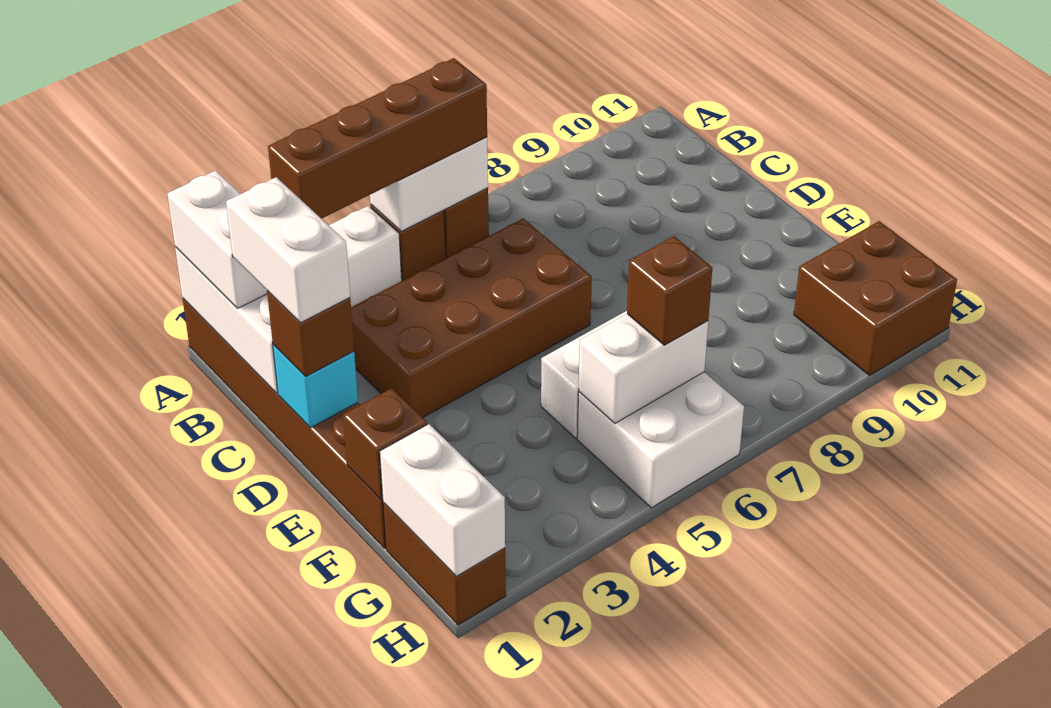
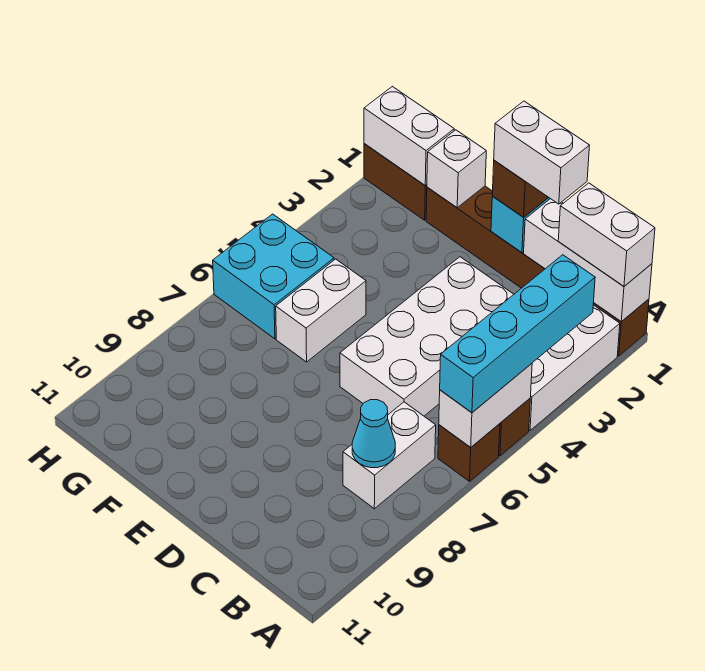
brown brick A3:A6 level 3 -> cyan brick A3:A6 level 3
none -> cyan cone B8 level 2
brown brick C3:D6 level 1 -> white brick C3:D6 level 1
brown brick F1 level 2 -> white brick F1 level 2
white brick G5:H6 level 1 -> cyan brick G5:H6 level 1
white brick G5:G6 level 2 -> white brick B7:B8 level 1
brown brick G6 level 3 -> none
brown brick G10:H11 level 1 -> none

